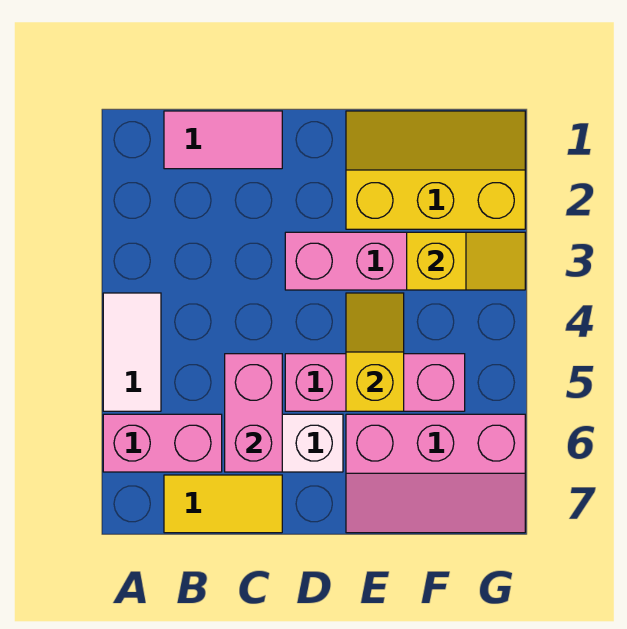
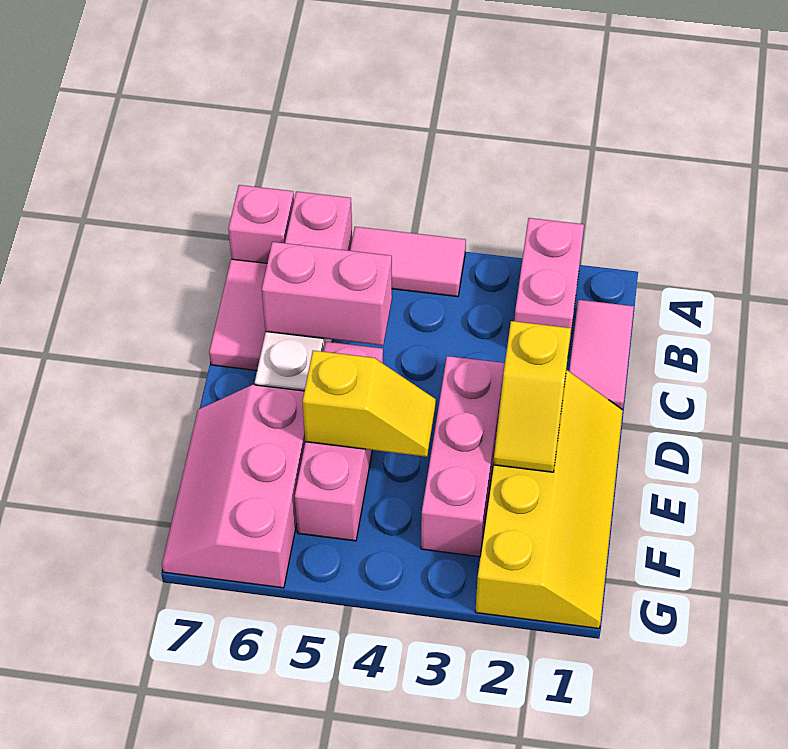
none -> pink brick A2:B2 level 1
white tile A4:A5 level 1 -> pink tile A4:A5 level 1
none -> pink brick A7 level 1
yellow tile B7:C7 level 1 -> pink tile B7:C7 level 1
yellow slope E1:G2 level 1 top 2 -> yellow slope D1:G2 level 1 top 2
yellow slope F3:G3 level 2 top F -> yellow slope D2:E2 level 2 top D

